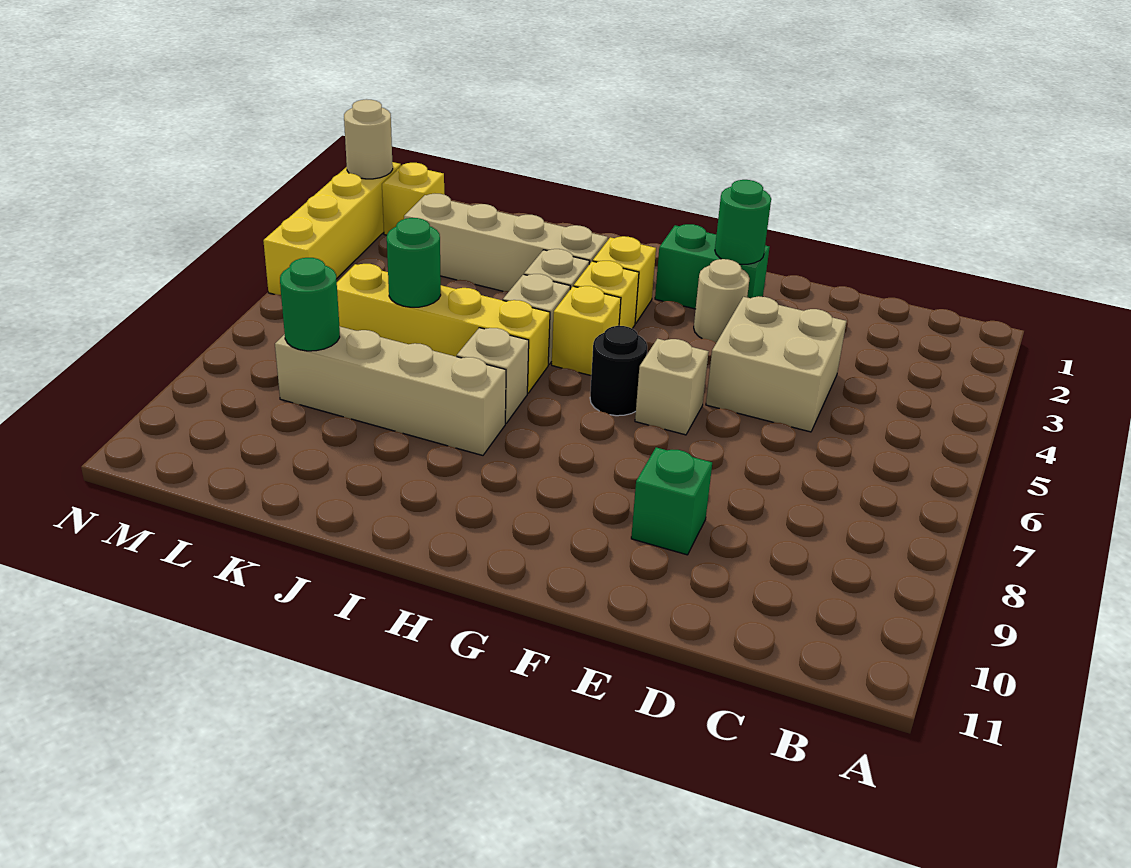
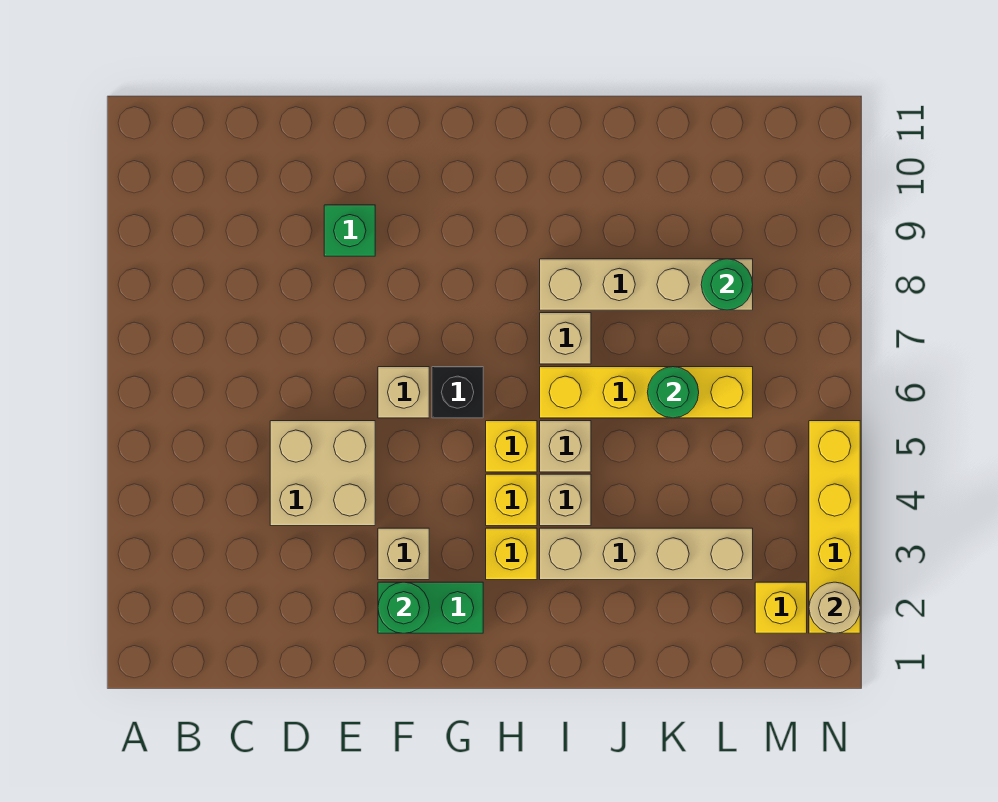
tan round brick F3 level 1 -> tan brick F3 level 1
black round brick G6 level 1 -> black brick G6 level 1

